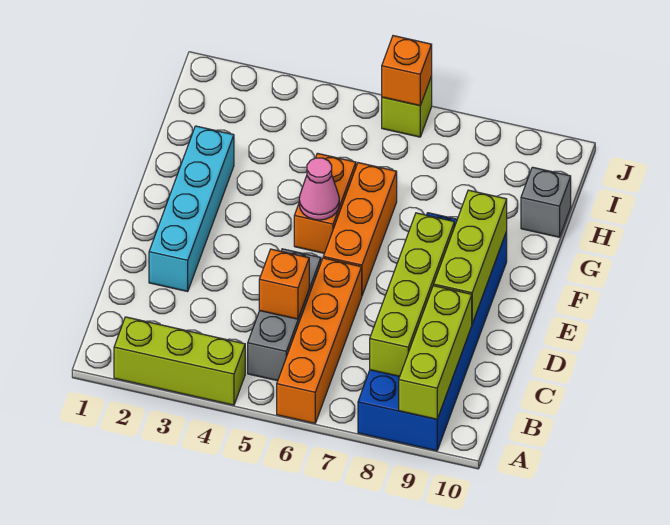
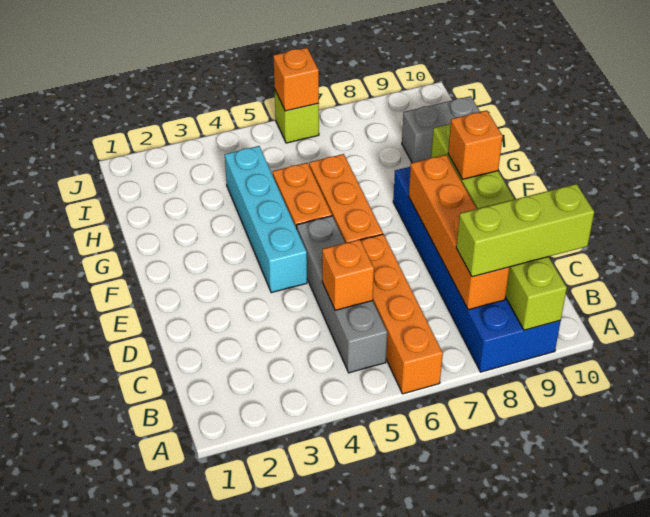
lime brick A2:A4 level 1 -> lime brick B8:B10 level 3
grey brick B5:D5 level 1 -> grey brick B5:E5 level 1
lime brick B8:E8 level 2 -> orange brick B8:E8 level 2
cyan brick D2:G2 level 1 -> cyan brick E4:H4 level 1
none -> orange brick E9 level 3
pink cone F5 level 2 -> none
grey brick H10 level 1 -> grey brick H9:H10 level 1

